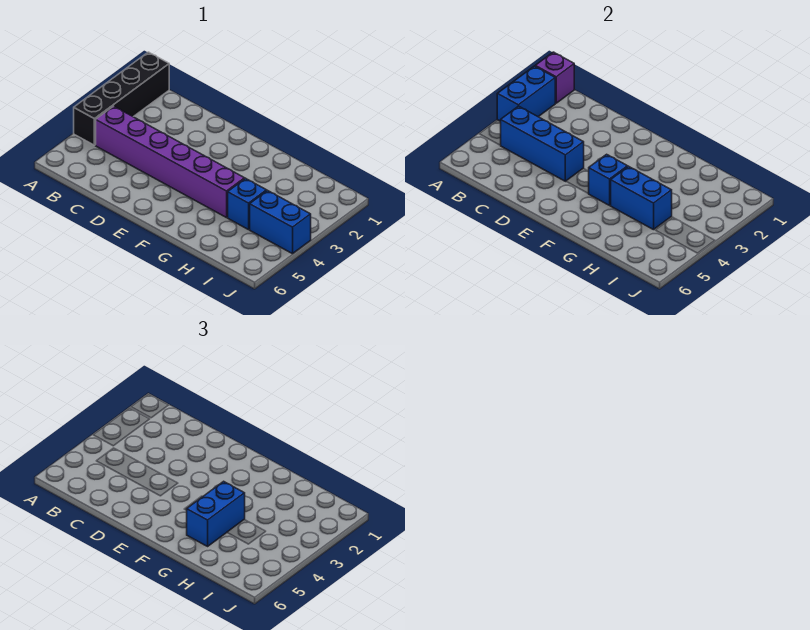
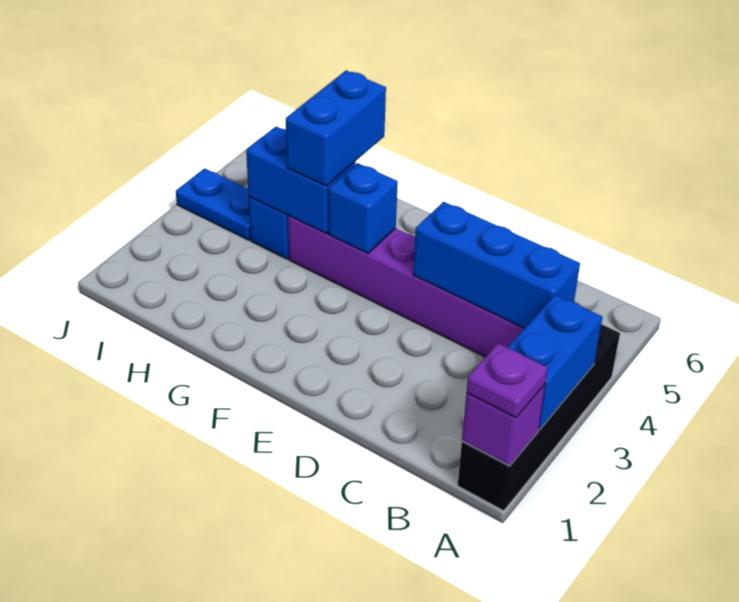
none -> purple plate A1 level 3
blue brick I4:J4 level 1 -> blue plate I4:J4 level 1

